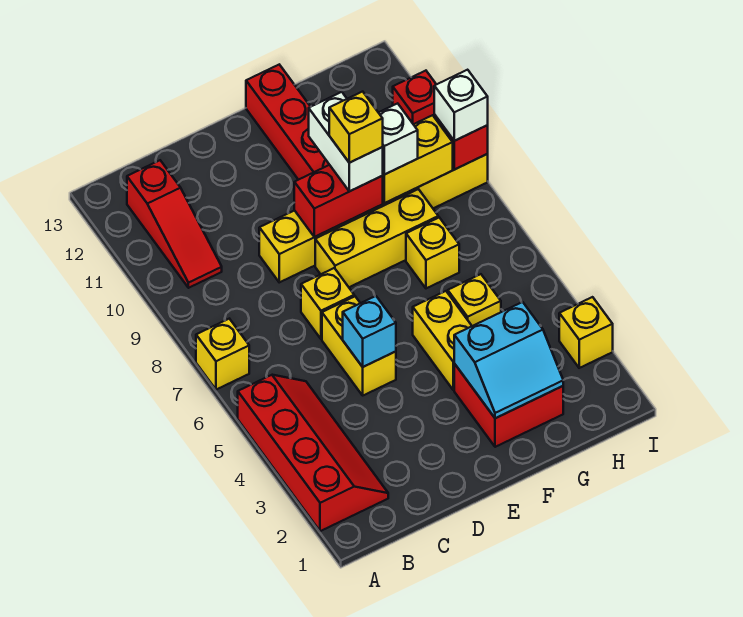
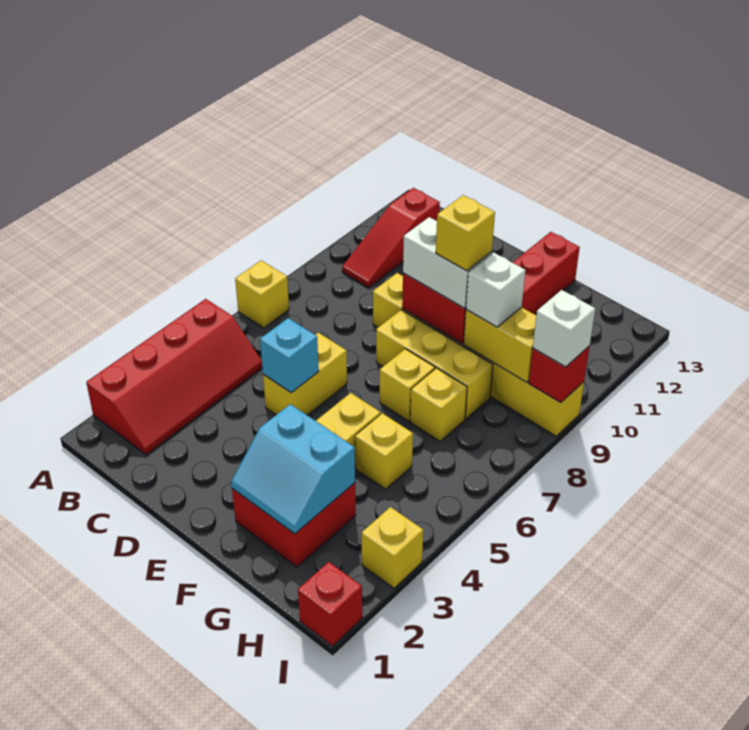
yellow brick D7 level 1 -> yellow brick F7 level 1
white brick F9:F10 level 3 -> white brick E9:F9 level 3
red brick I11 level 1 -> red brick I1 level 1

